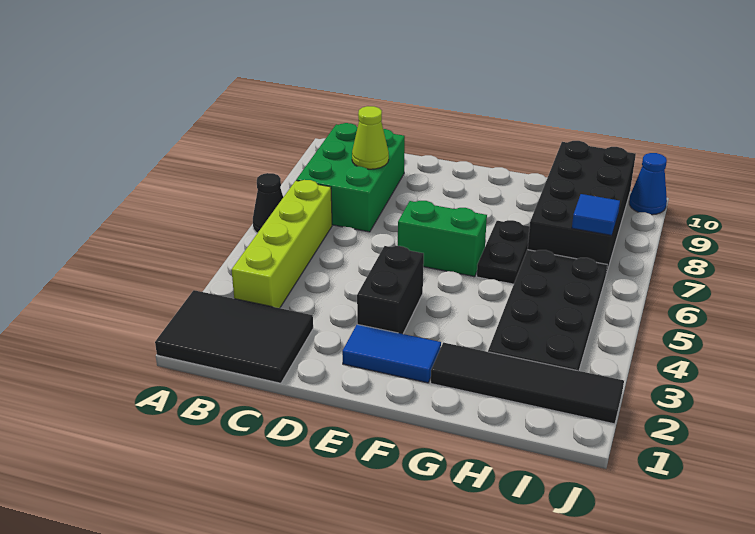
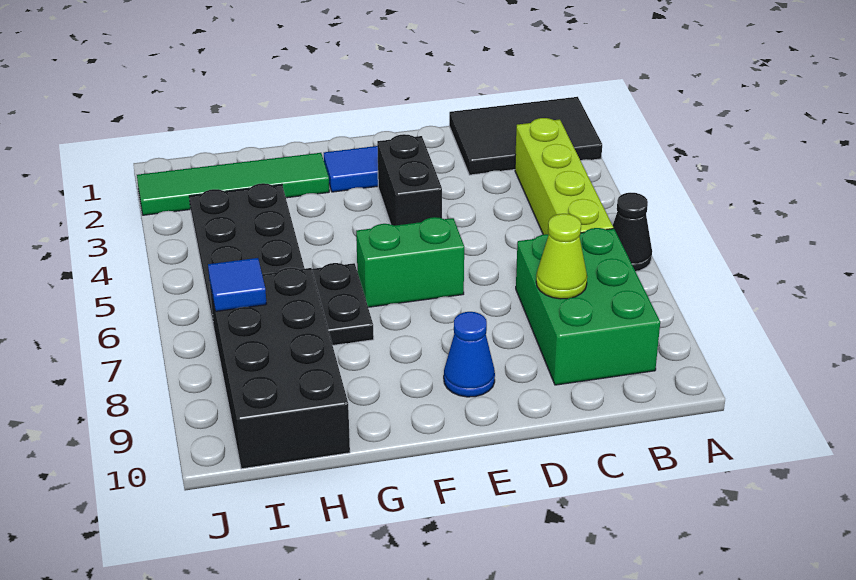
black tile G2:J2 level 1 -> green tile G2:J2 level 1
blue cone J10 level 1 -> blue cone E9 level 1

